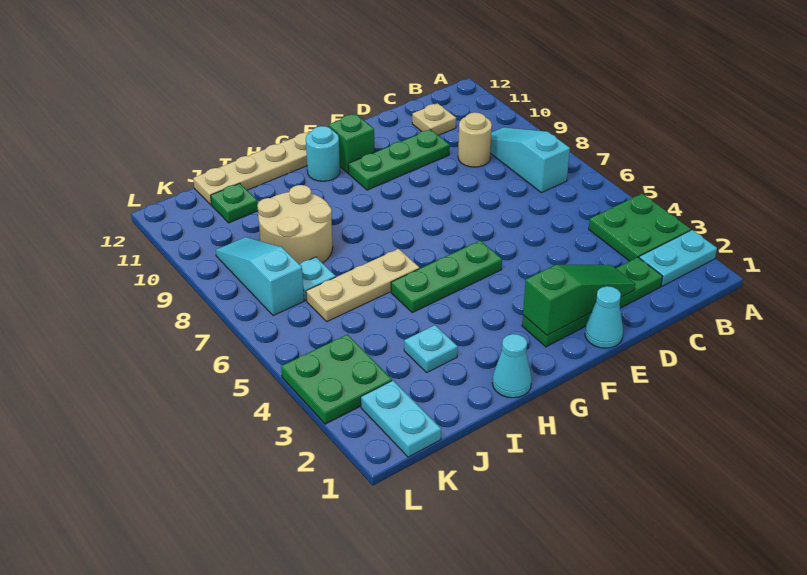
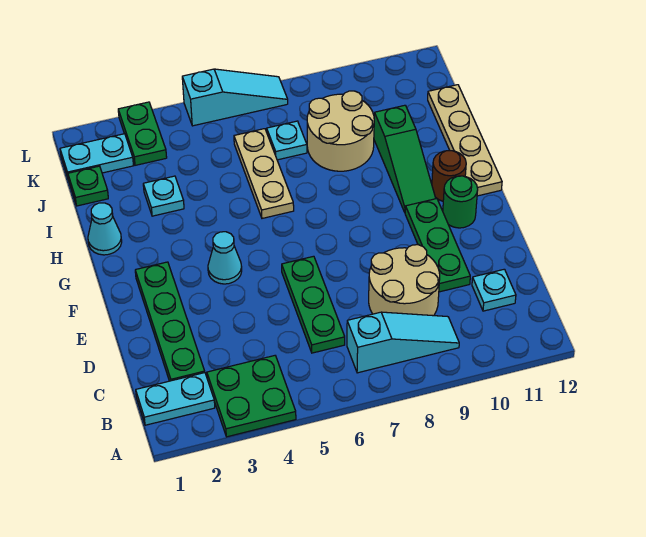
cyan plate A2:B2 level 1 -> cyan plate B1:B2 level 1
tan round brick C9 level 1 -> tan round brick C8:D9 level 1
tan plate C11 level 1 -> cyan plate C11 level 1
green slope D2:F2 level 2 top F -> green slope G10:I10 level 1 top I
cyan cone E1 level 1 -> cyan cone F4 level 1
green plate F5:H5 level 1 -> green plate C6:E6 level 1
green brick F11 level 1 -> green round brick F11 level 1
cyan round brick G11 level 1 -> brown round brick G11 level 1
green plate J11 level 1 -> green plate J1 level 1
green plate K3:L4 level 1 -> green plate K3:L3 level 1
cyan slope K7:K9 level 1 top 7 -> cyan slope L5:L7 level 1 top 5

